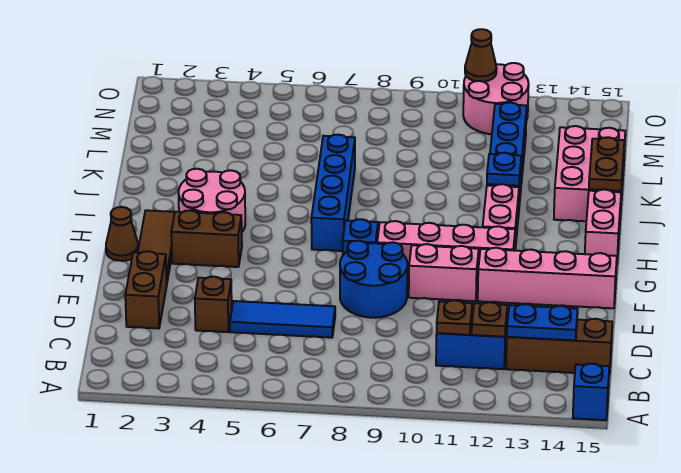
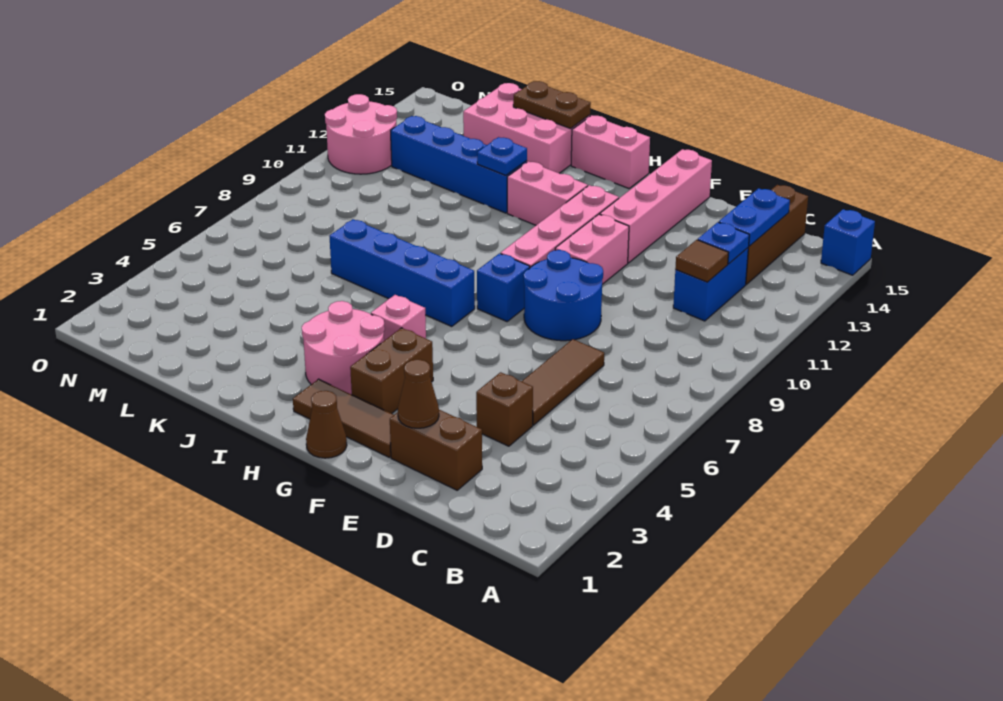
brown plate C11 level 2 -> brown tile C11 level 2
brown plate C12 level 2 -> blue plate C12 level 2
blue tile D5:D7 level 1 -> brown tile D5:D7 level 1
none -> pink brick H5 level 1
brown cone O11 level 2 -> brown cone E2 level 2

